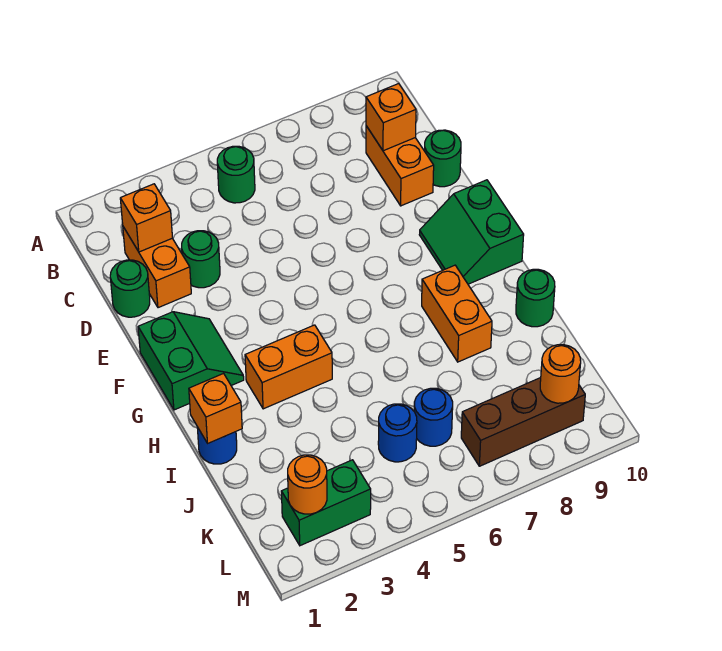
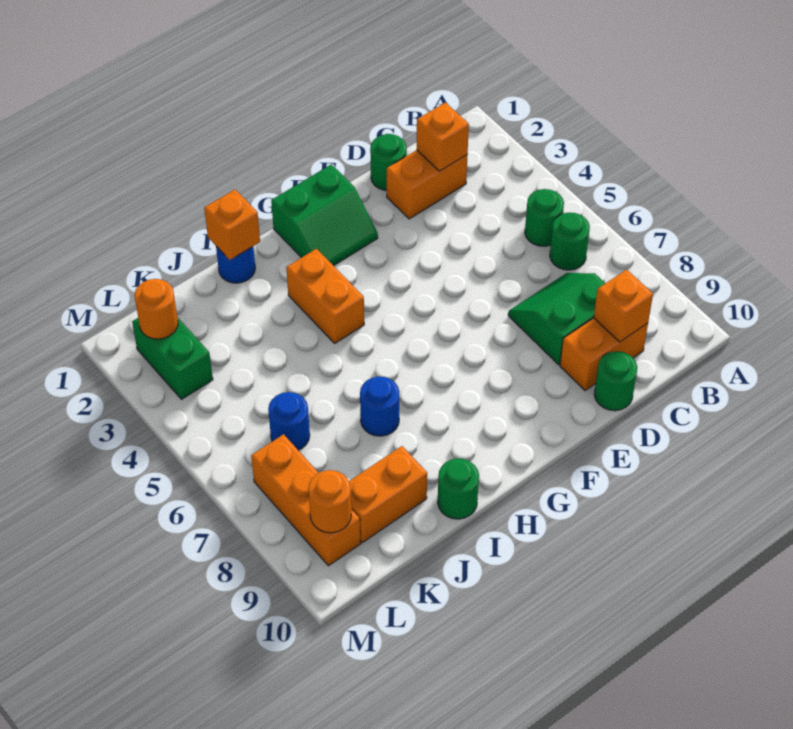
green round brick D3 level 1 -> green round brick B6 level 1
green slope F9:G10 level 1 top 10 -> green slope C7:D8 level 1 top 8
orange brick H8:I8 level 1 -> orange brick J9:K9 level 1
blue round brick K5 level 1 -> blue round brick I7 level 1
brown brick L7:L9 level 1 -> orange brick L7:L9 level 1

